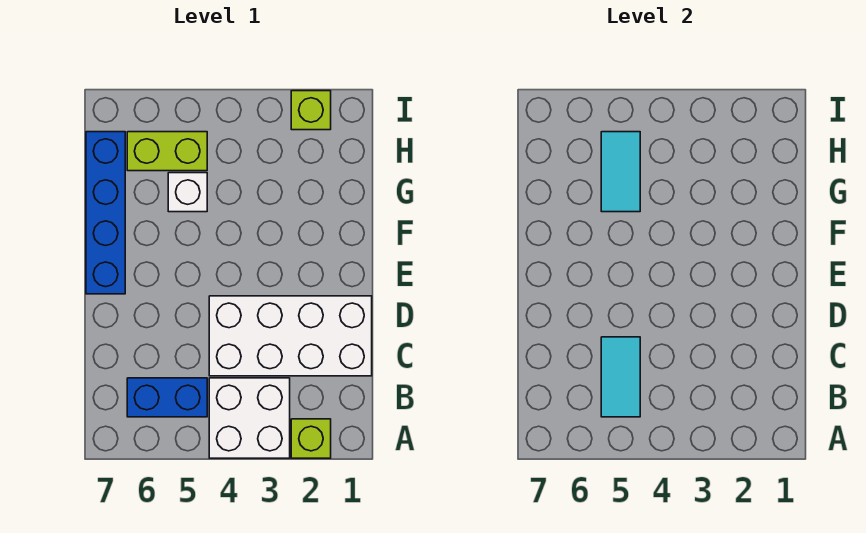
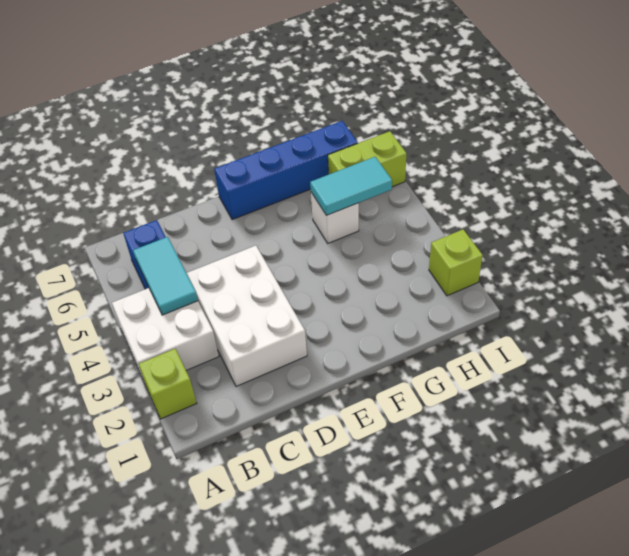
cyan tile B5:C5 level 2 -> cyan tile B4:B5 level 2
white brick C1:D4 level 1 -> white brick C2:D4 level 1
lime brick H5:H6 level 1 -> lime brick H6:I6 level 1

